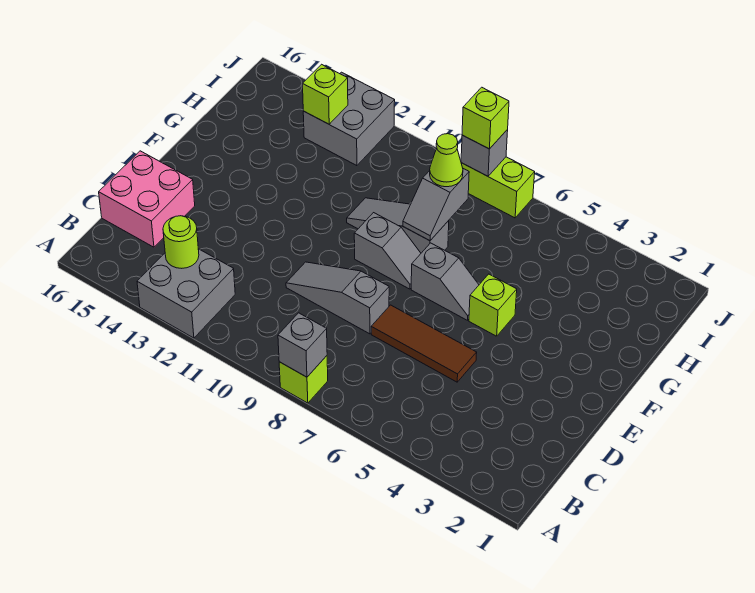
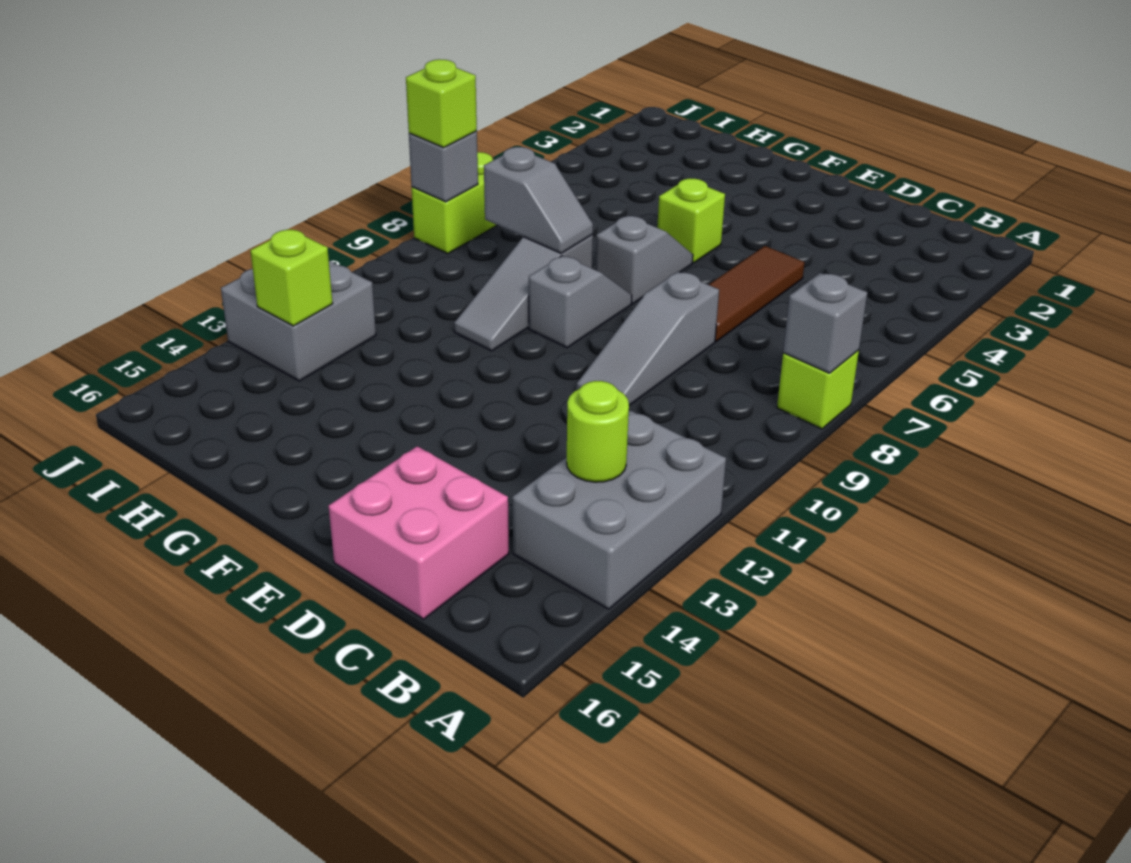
grey brick A12:B13 level 1 -> grey brick A12:B14 level 1
lime cone H8 level 3 -> none

